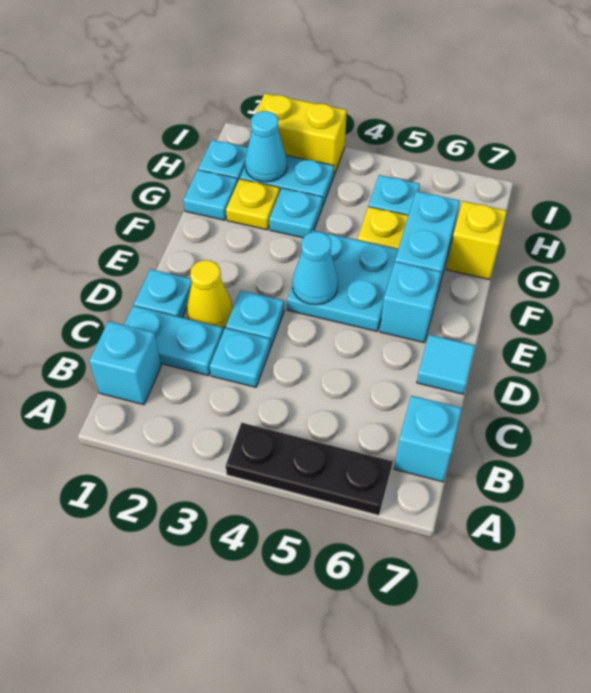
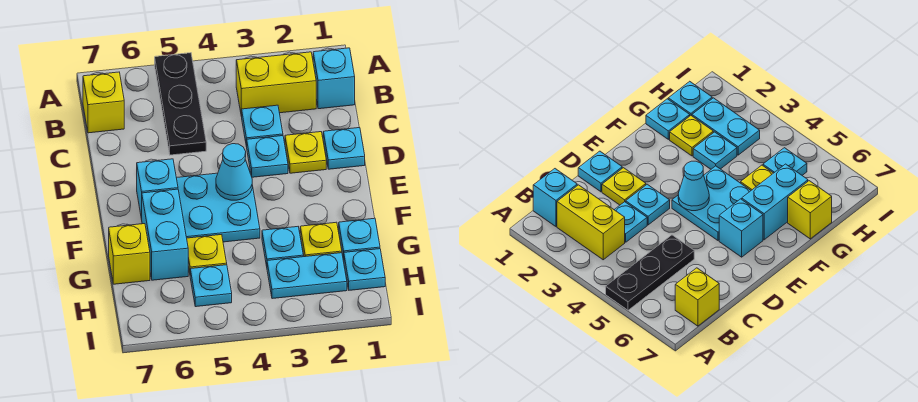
black plate A4:A6 level 1 -> black plate A5:C5 level 1
cyan brick B7 level 1 -> yellow brick B7 level 1
cyan plate C1:C2 level 1 -> none
yellow cone D2 level 1 -> yellow plate D2 level 1
cyan tile D7 level 1 -> none
cyan cone H2 level 2 -> none
yellow brick I2:I3 level 1 -> yellow brick B2:B3 level 1

